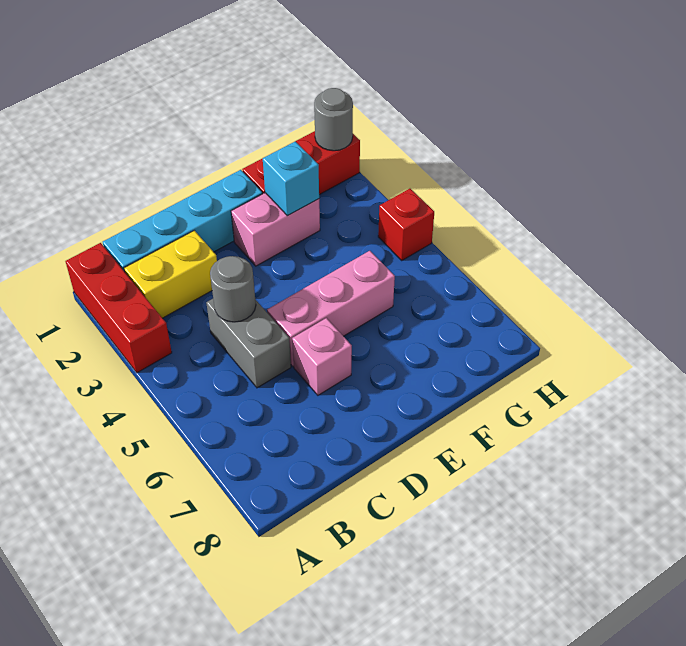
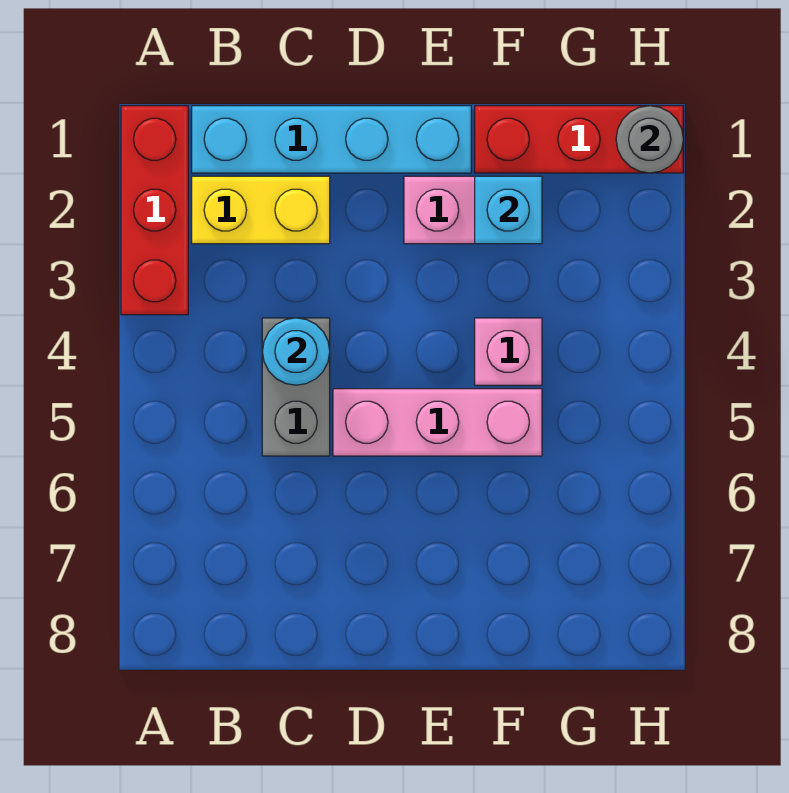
grey round brick C4 level 2 -> cyan round brick C4 level 2
pink brick D6 level 1 -> pink brick F4 level 1
red brick H4 level 1 -> none

